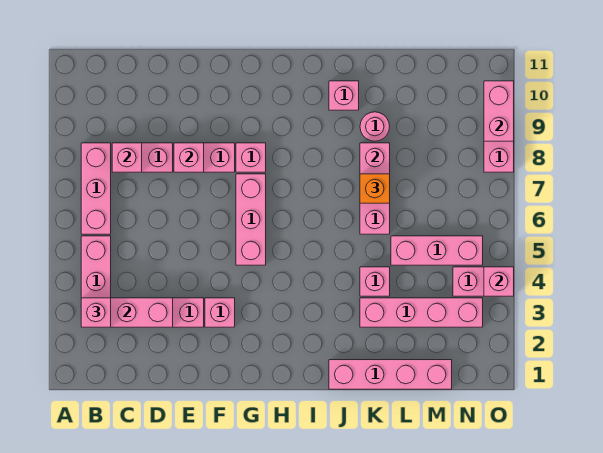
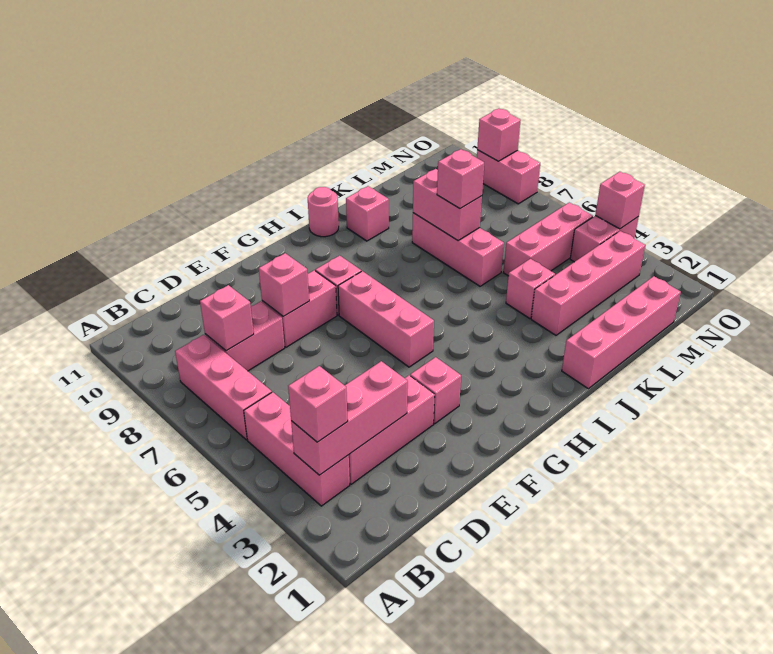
orange brick K7 level 3 -> pink brick K7 level 3
pink round brick K9 level 1 -> pink round brick I11 level 1
pink brick O9:O10 level 2 -> pink brick O9 level 2

